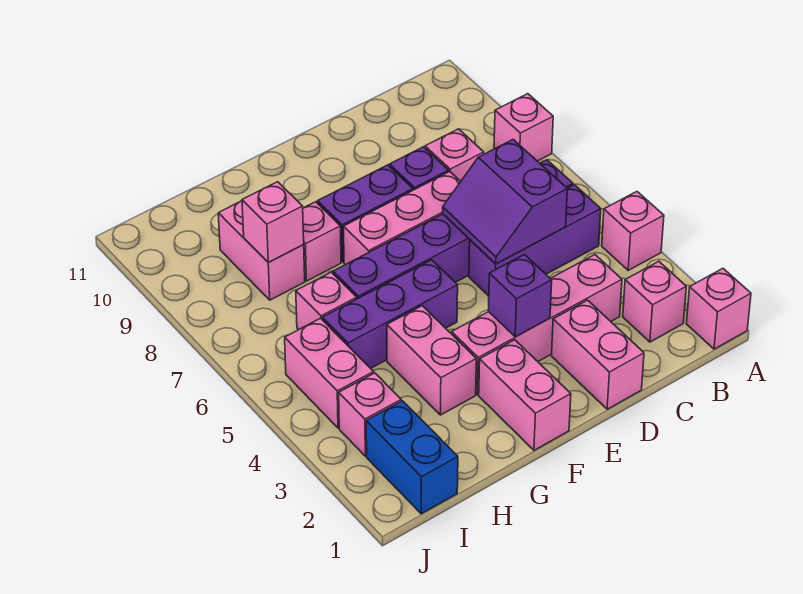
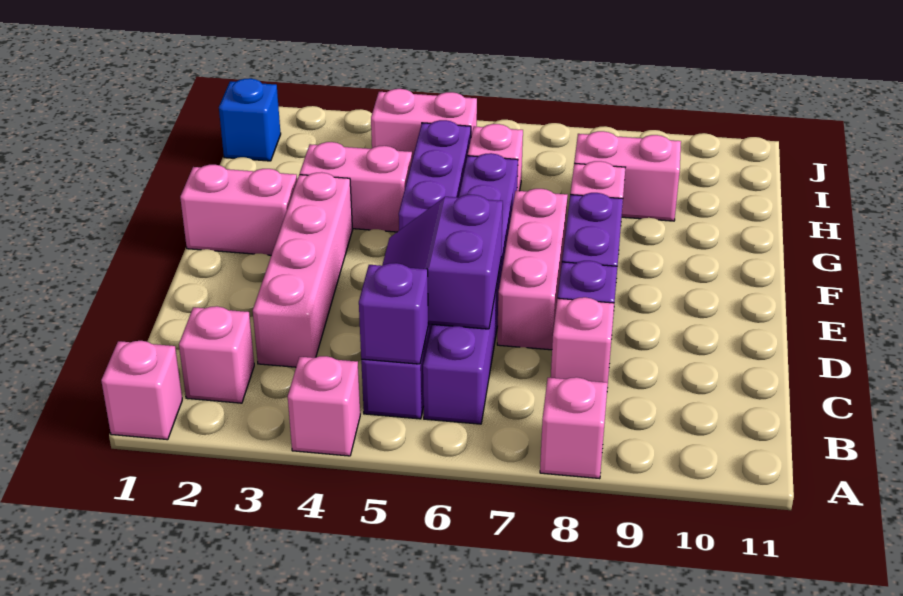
purple slope C5:D6 level 2 top C -> purple slope C5:D6 level 2 top 6
pink brick D1:D2 level 1 -> none
purple brick E3 level 2 -> purple brick B5 level 2
pink brick H8 level 2 -> none
blue brick I1:I2 level 1 -> blue brick I1 level 1
pink brick I3 level 1 -> none

